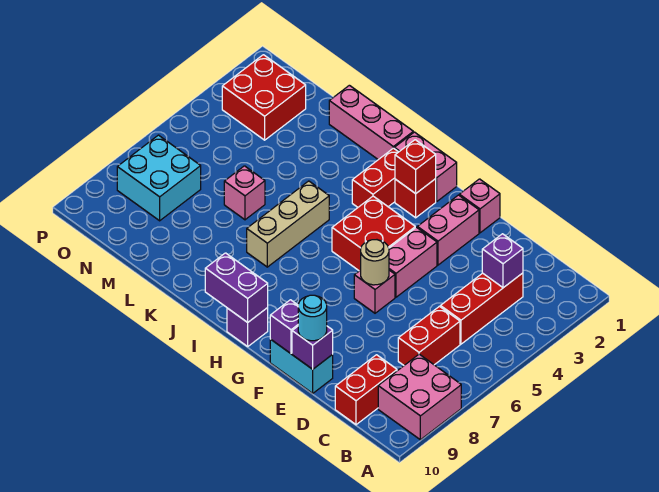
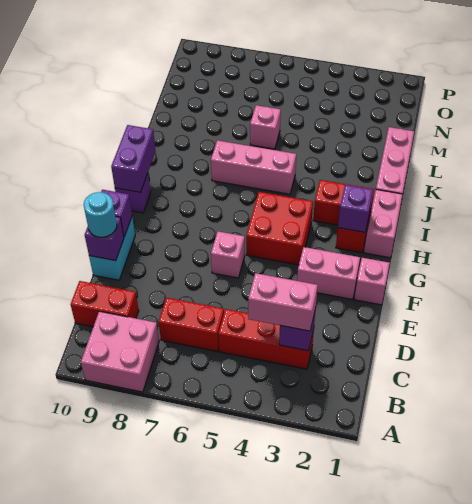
pink brick F4:F5 level 1 -> pink brick C3:C4 level 3
tan round brick F6 level 2 -> none
red brick H2 level 2 -> purple brick H2 level 2
tan brick J5:J7 level 1 -> pink brick J5:J7 level 1
red brick N2:O3 level 1 -> none
cyan brick N7:O8 level 1 -> none

